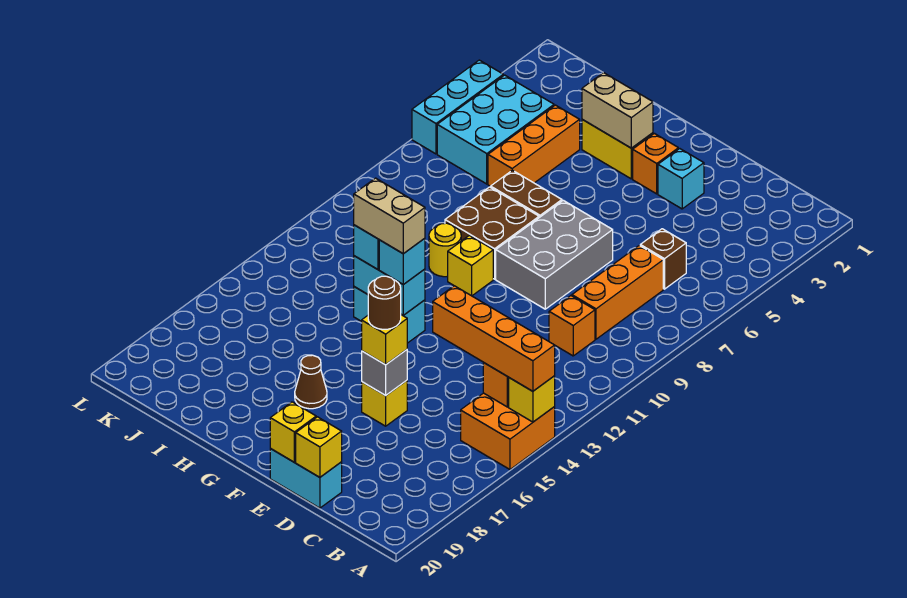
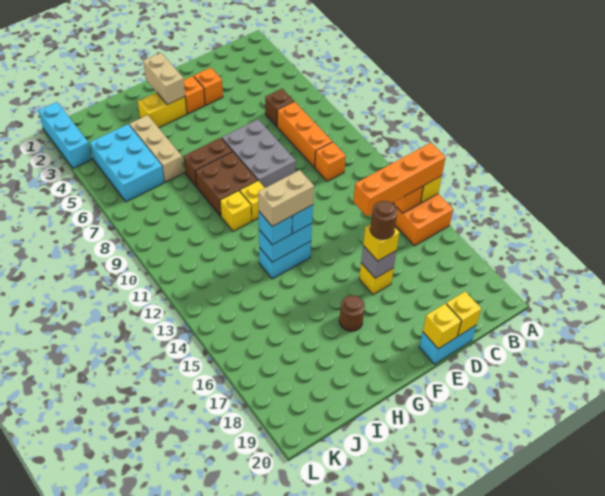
cyan brick E3 level 1 -> orange brick E3 level 1
tan brick G3:H3 level 2 -> tan brick G2:G3 level 2
brown cone G17 level 1 -> brown round brick G17 level 1
yellow round brick H10 level 1 -> yellow brick H10 level 1
orange brick I4:I6 level 1 -> tan brick I4:I6 level 1
cyan brick L4:L6 level 1 -> cyan brick L1:L3 level 1

